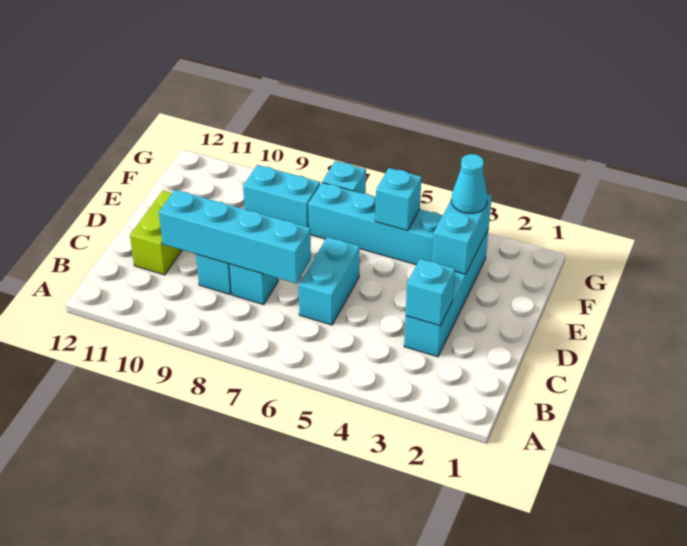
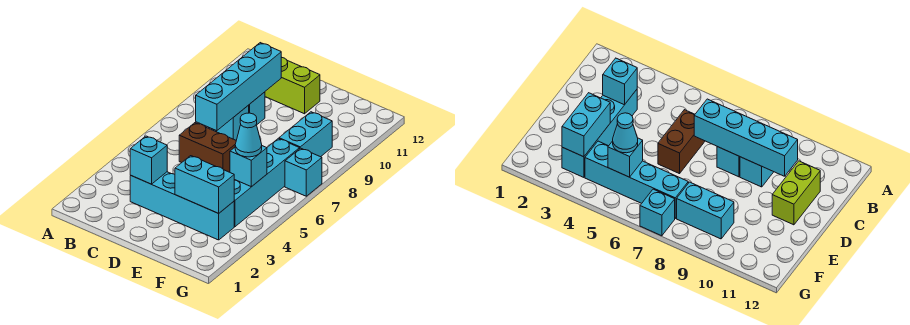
cyan brick C6:D6 level 1 -> brown brick C6:D6 level 1
cyan cone F3 level 3 -> cyan cone F5 level 3

